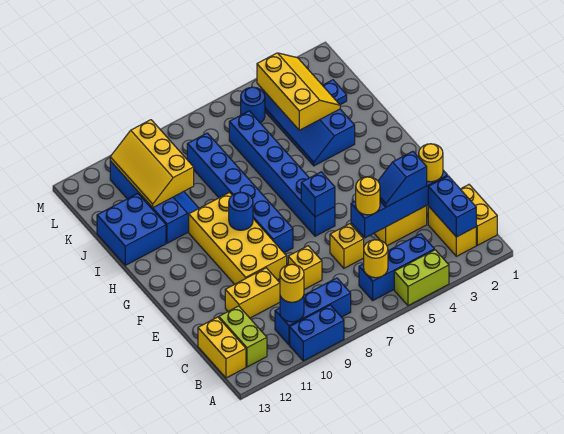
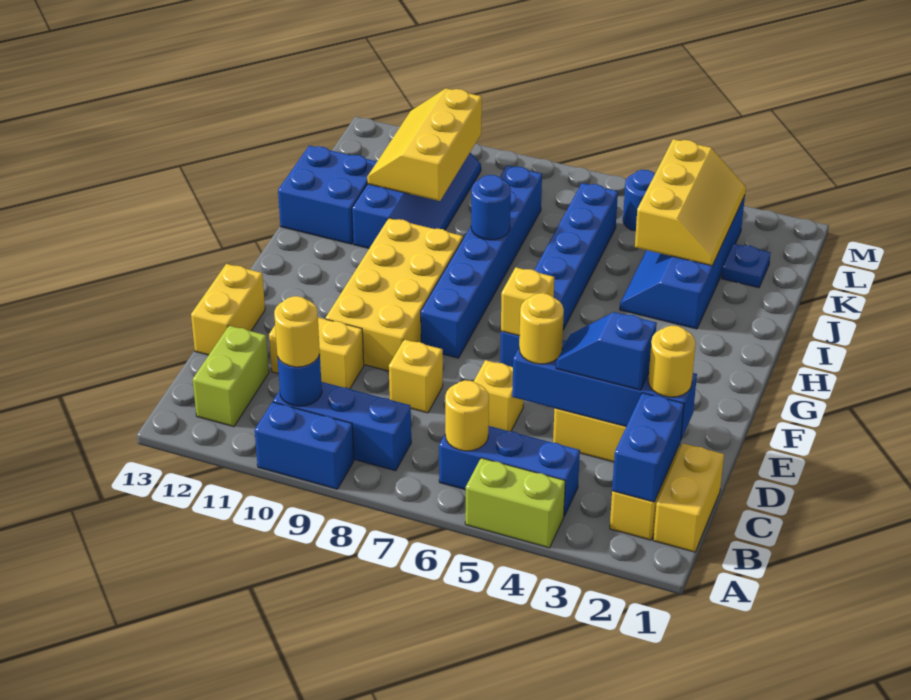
yellow brick B13:C13 level 1 -> yellow brick D13:E13 level 1
blue brick F6 level 2 -> yellow brick F6 level 2
blue round brick G9 level 2 -> blue round brick I8 level 2

